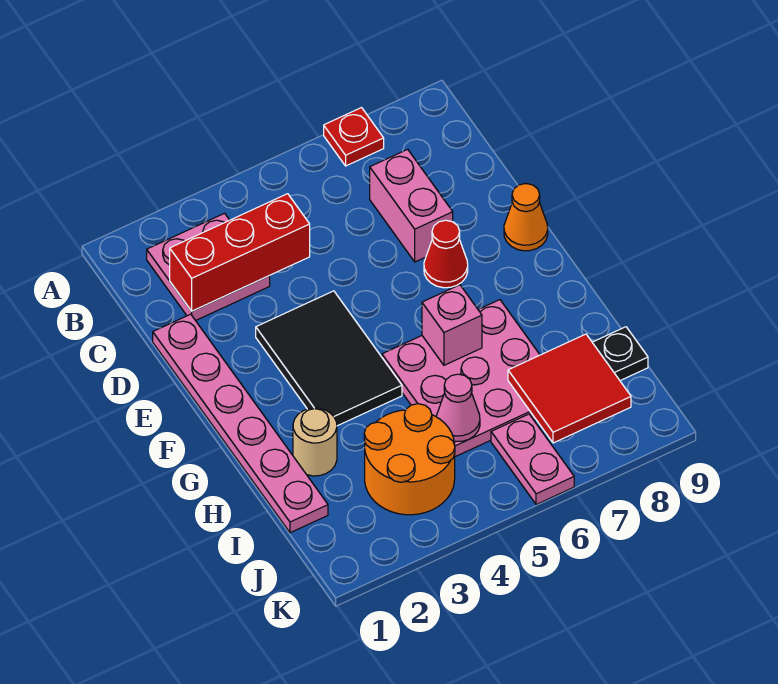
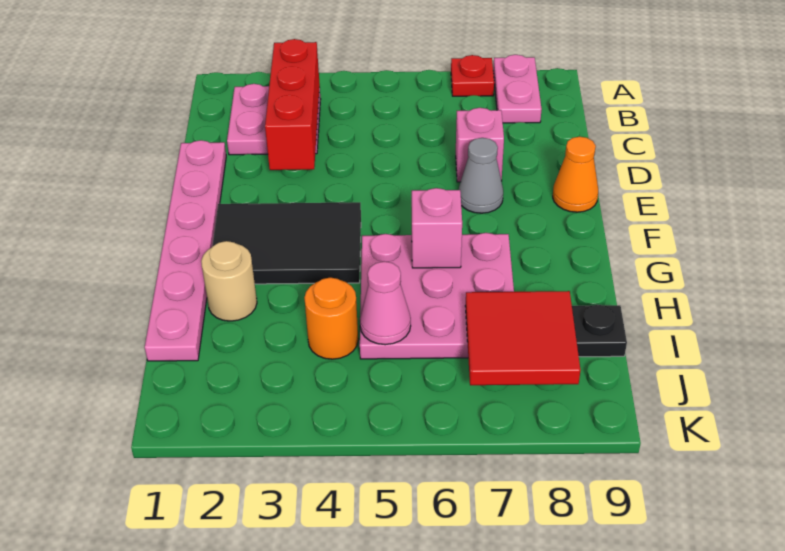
red brick C2:C4 level 2 -> red brick B3:D3 level 2
pink brick C7:D7 level 1 -> pink brick D7 level 1
black tile E3:G4 level 1 -> black tile F2:G4 level 1
red cone E7 level 1 -> grey cone E7 level 1
orange round brick I3:J4 level 1 -> orange round brick I4 level 1
pink plate J6:K6 level 1 -> pink plate A8:B8 level 1

